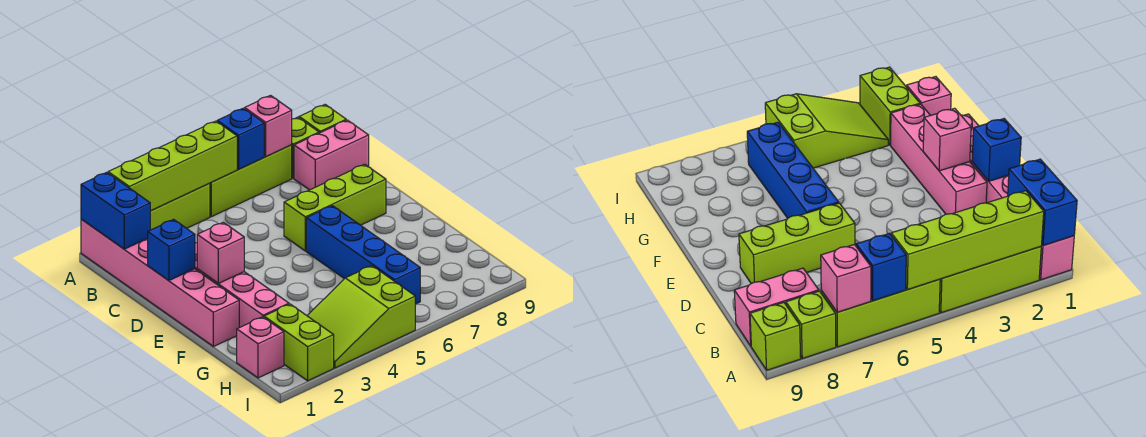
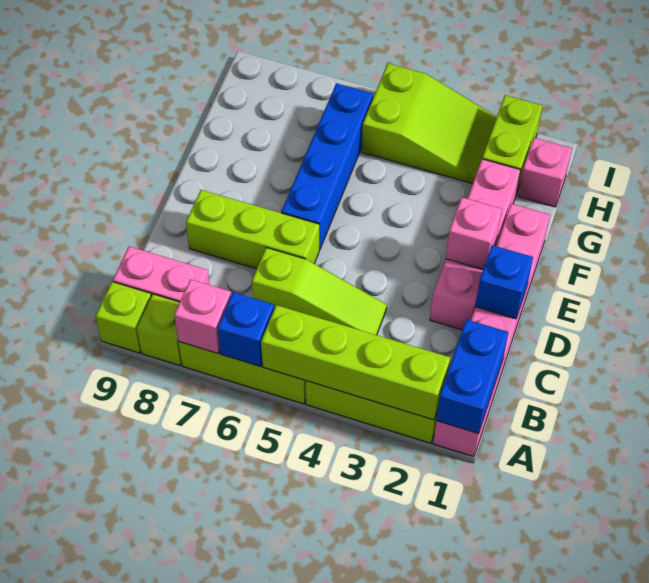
none -> lime slope C4:C6 level 1 top 6

